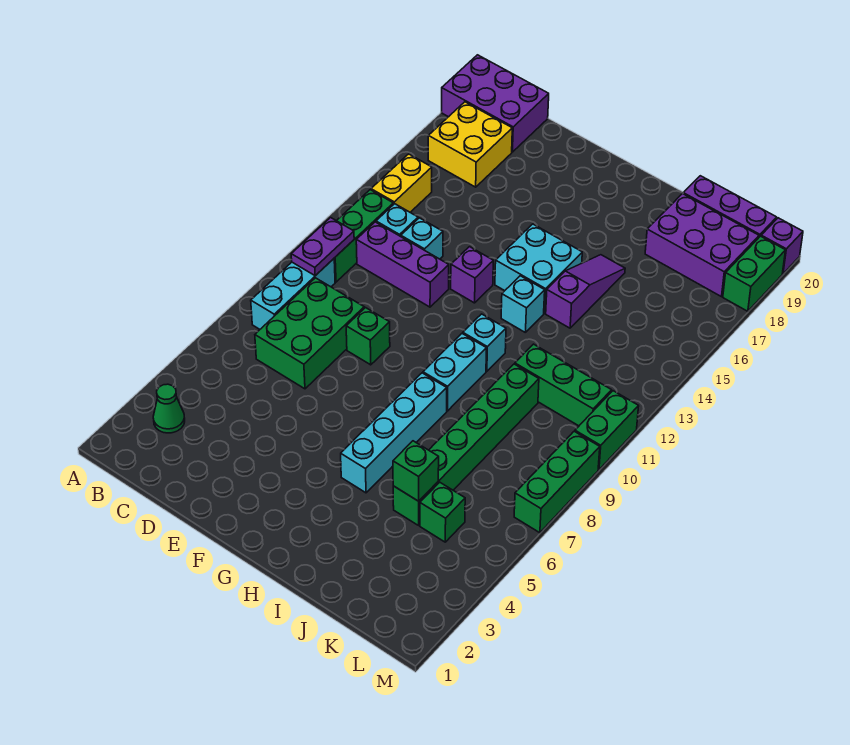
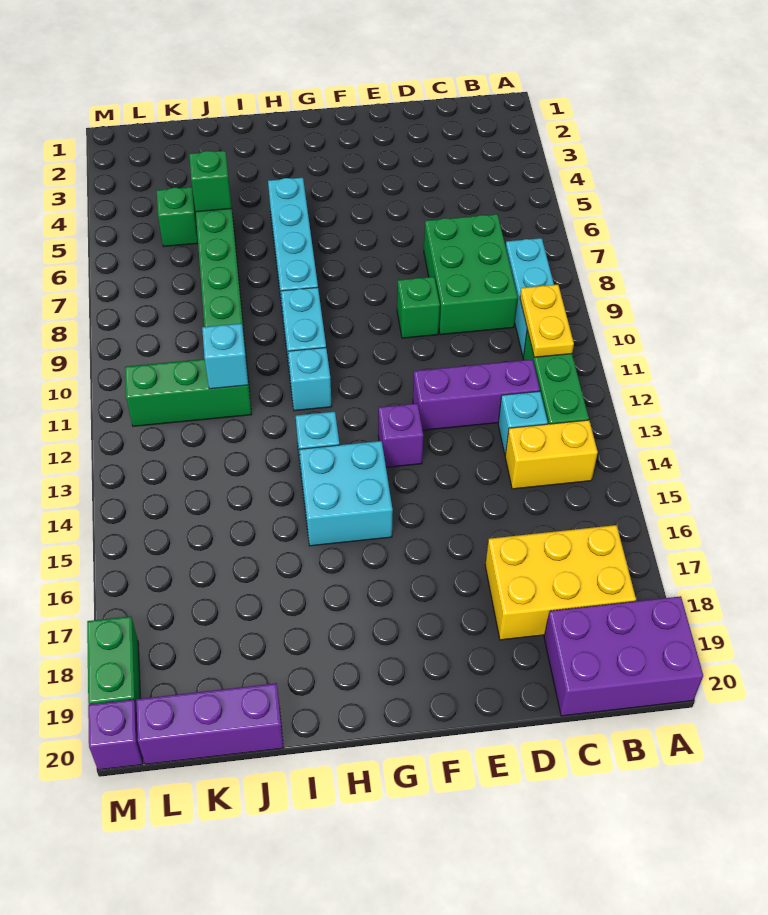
green cone B3 level 1 -> none
purple plate B10:B11 level 2 -> yellow plate B10:B11 level 2
yellow brick B14:B15 level 1 -> yellow brick B14:C14 level 1
yellow brick B17:C18 level 1 -> yellow brick B17:D18 level 1
cyan brick D13 level 1 -> cyan brick J11 level 2
purple slope I14:I16 level 1 top 14 -> none
purple brick J18:L19 level 1 -> none
green brick M7:M9 level 1 -> none
green brick M10:M11 level 1 -> none

